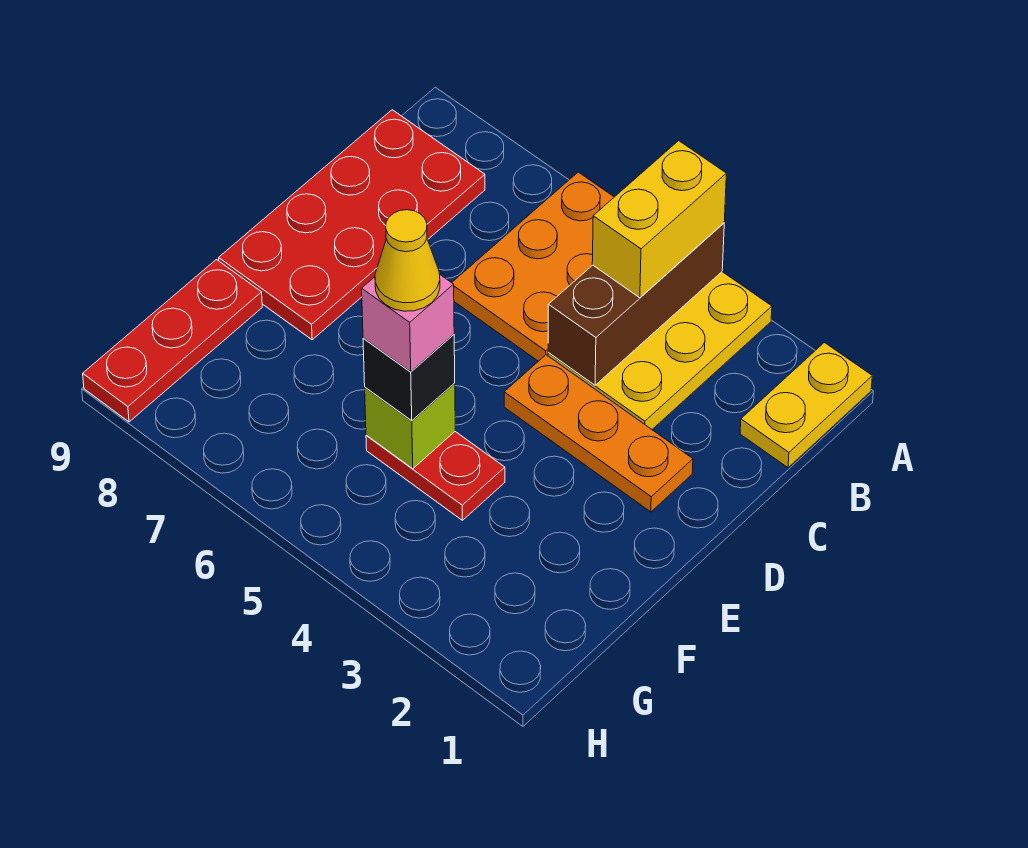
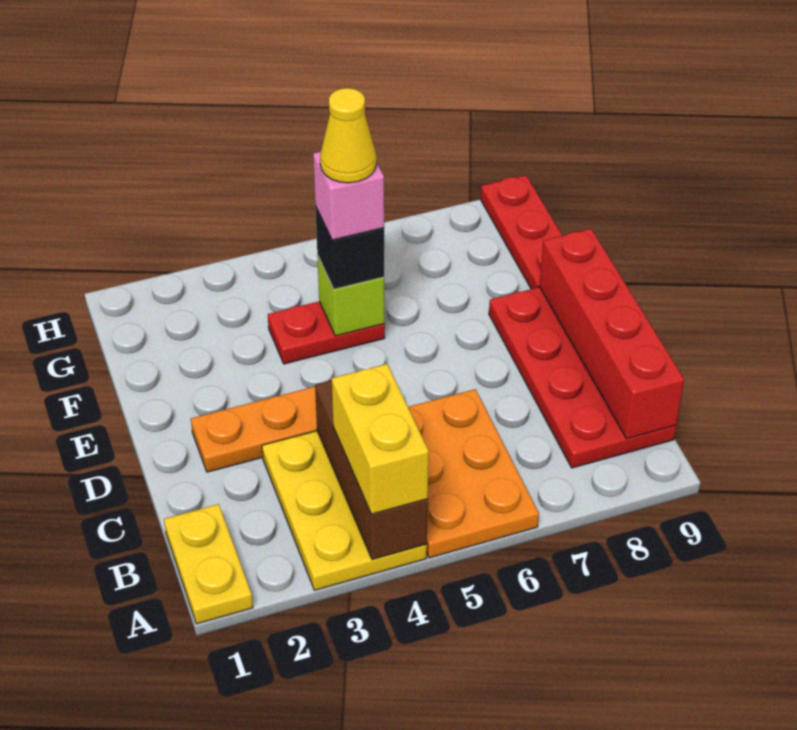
none -> red brick B9:E9 level 2

